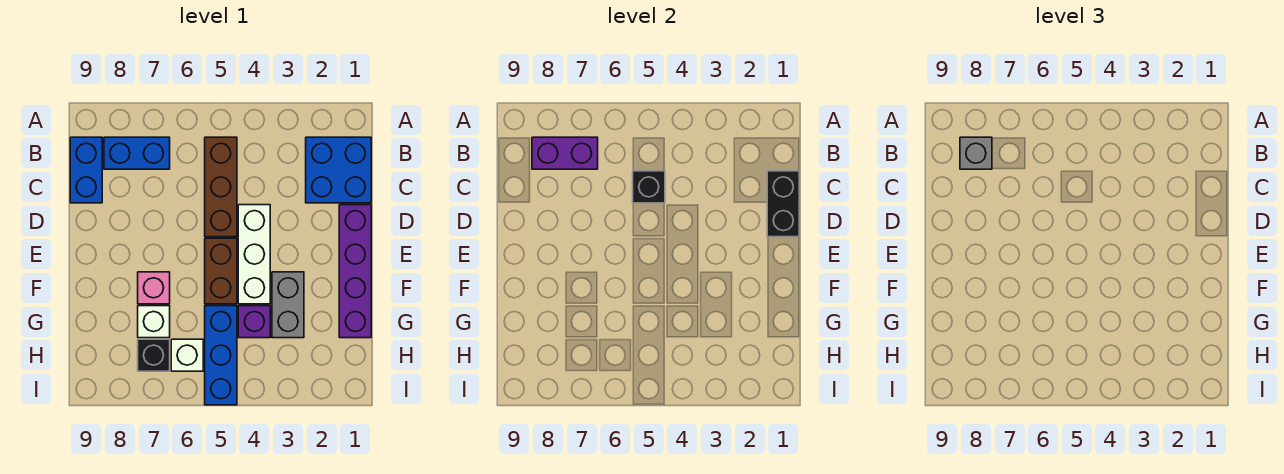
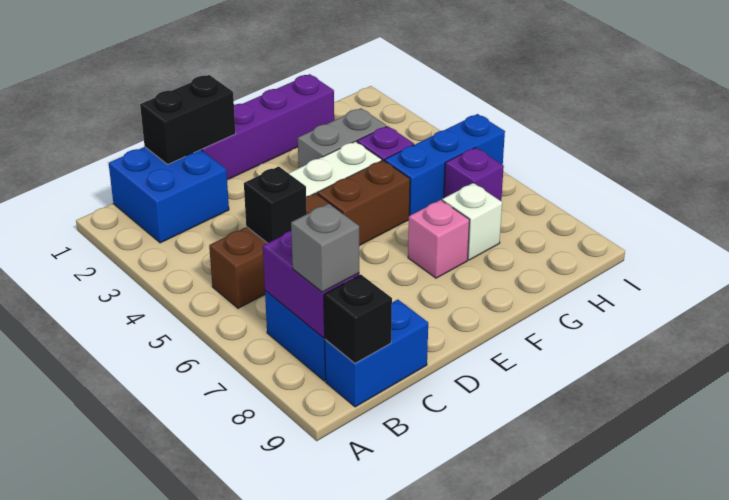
white brick H6 level 1 -> purple brick H6 level 1
black brick H7 level 1 -> black brick B9 level 2

